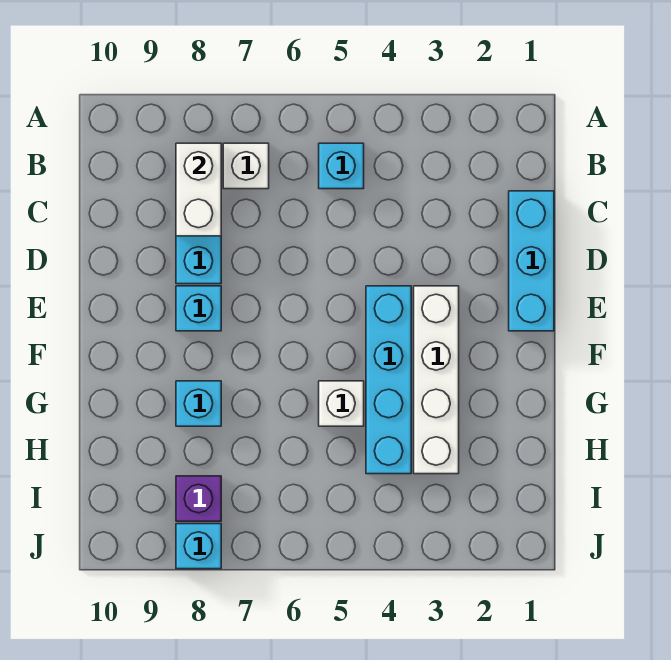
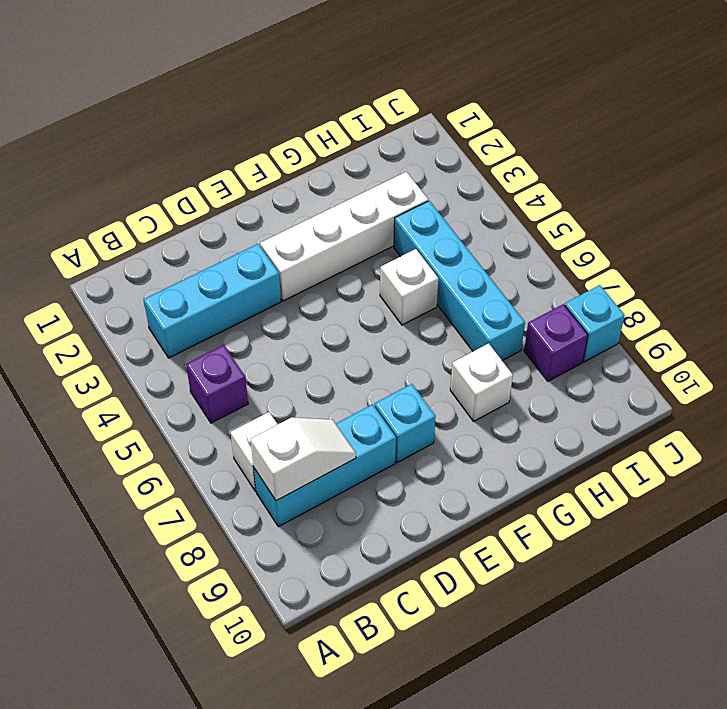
cyan brick B5 level 1 -> purple brick B5 level 1
white brick B8:C8 level 2 -> white slope B8:C8 level 2 top B
cyan brick C1:E1 level 1 -> cyan brick B3:D3 level 1
cyan brick E4:H4 level 1 -> cyan brick H4:H7 level 1
cyan brick G8 level 1 -> white brick G8 level 1

